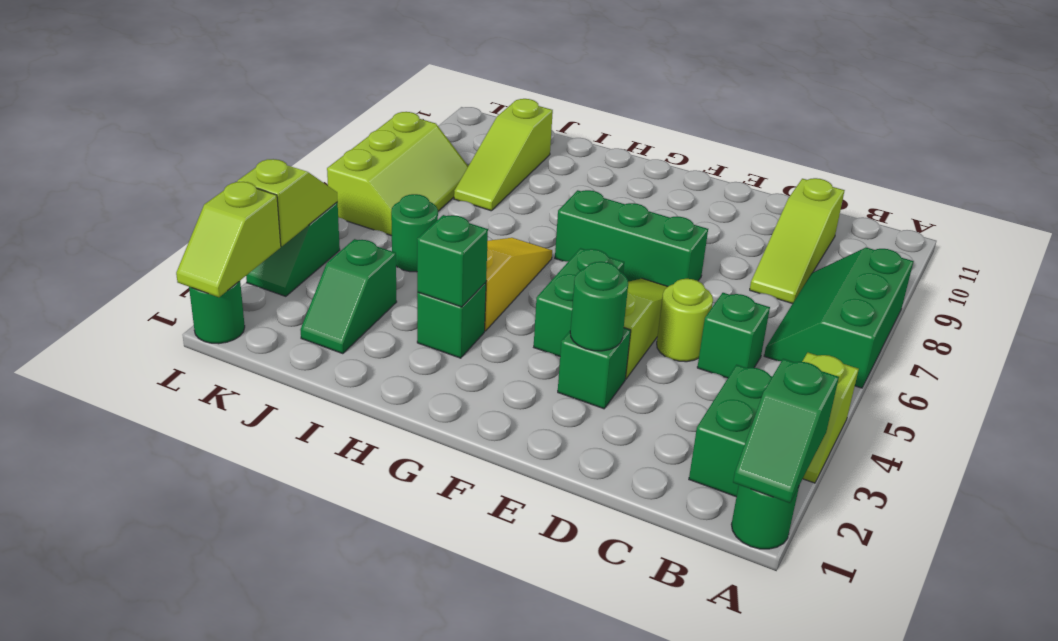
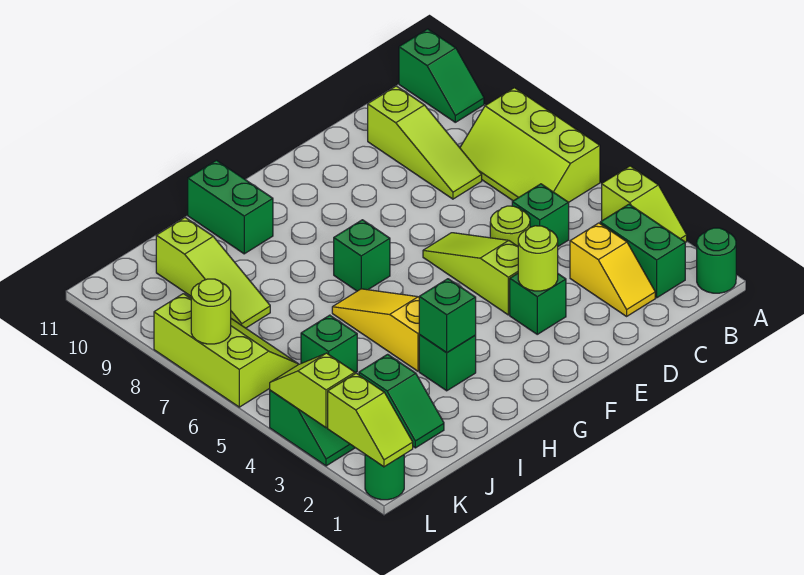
green slope A1:A2 level 2 top 2 -> green slope A10:A11 level 1 top 11
green slope A6:B8 level 1 top A -> lime slope A6:B8 level 1 top A
none -> yellow slope C2:C3 level 1 top 3
green round brick E3 level 2 -> lime round brick E3 level 2
green brick E7:G7 level 1 -> green brick G7 level 1
green brick F4:F5 level 1 -> green brick H10:H11 level 1
green round brick J5 level 1 -> green brick J5 level 1
none -> lime round brick L7 level 2

